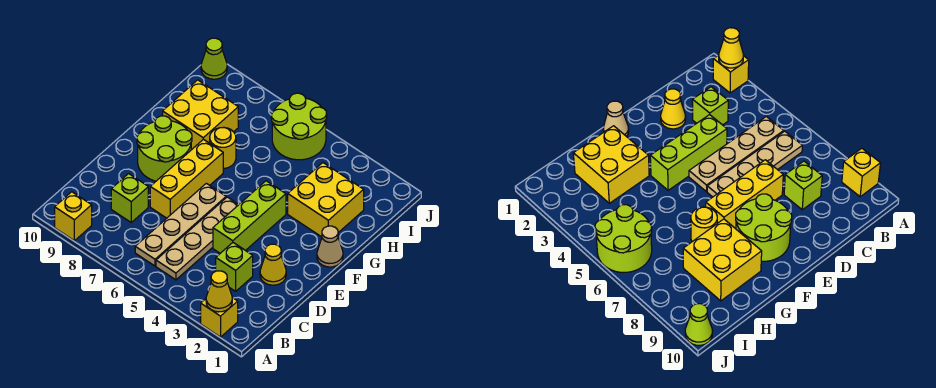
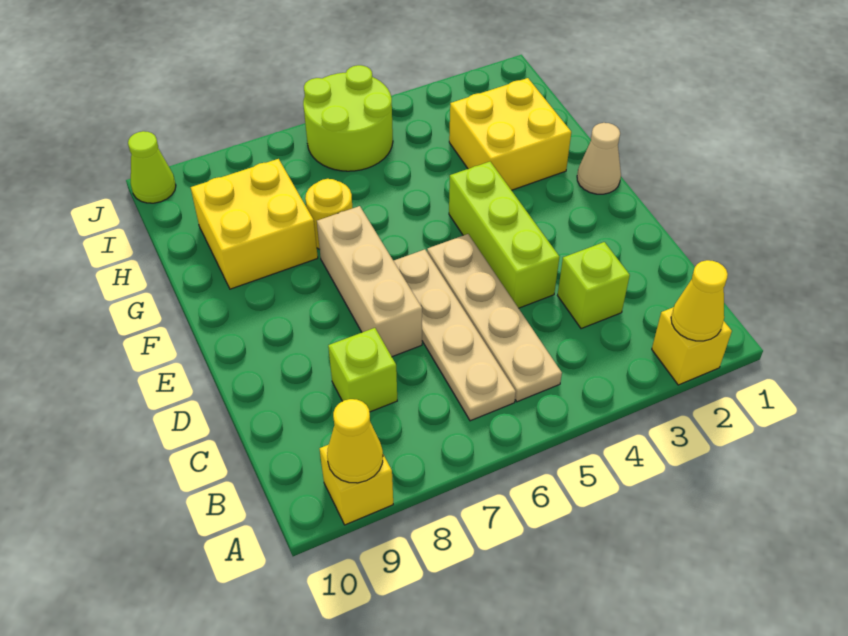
yellow cone D2 level 1 -> yellow cone A9 level 2
yellow brick D7:F7 level 1 -> tan brick D7:F7 level 1
lime round brick E8:F9 level 1 -> none

